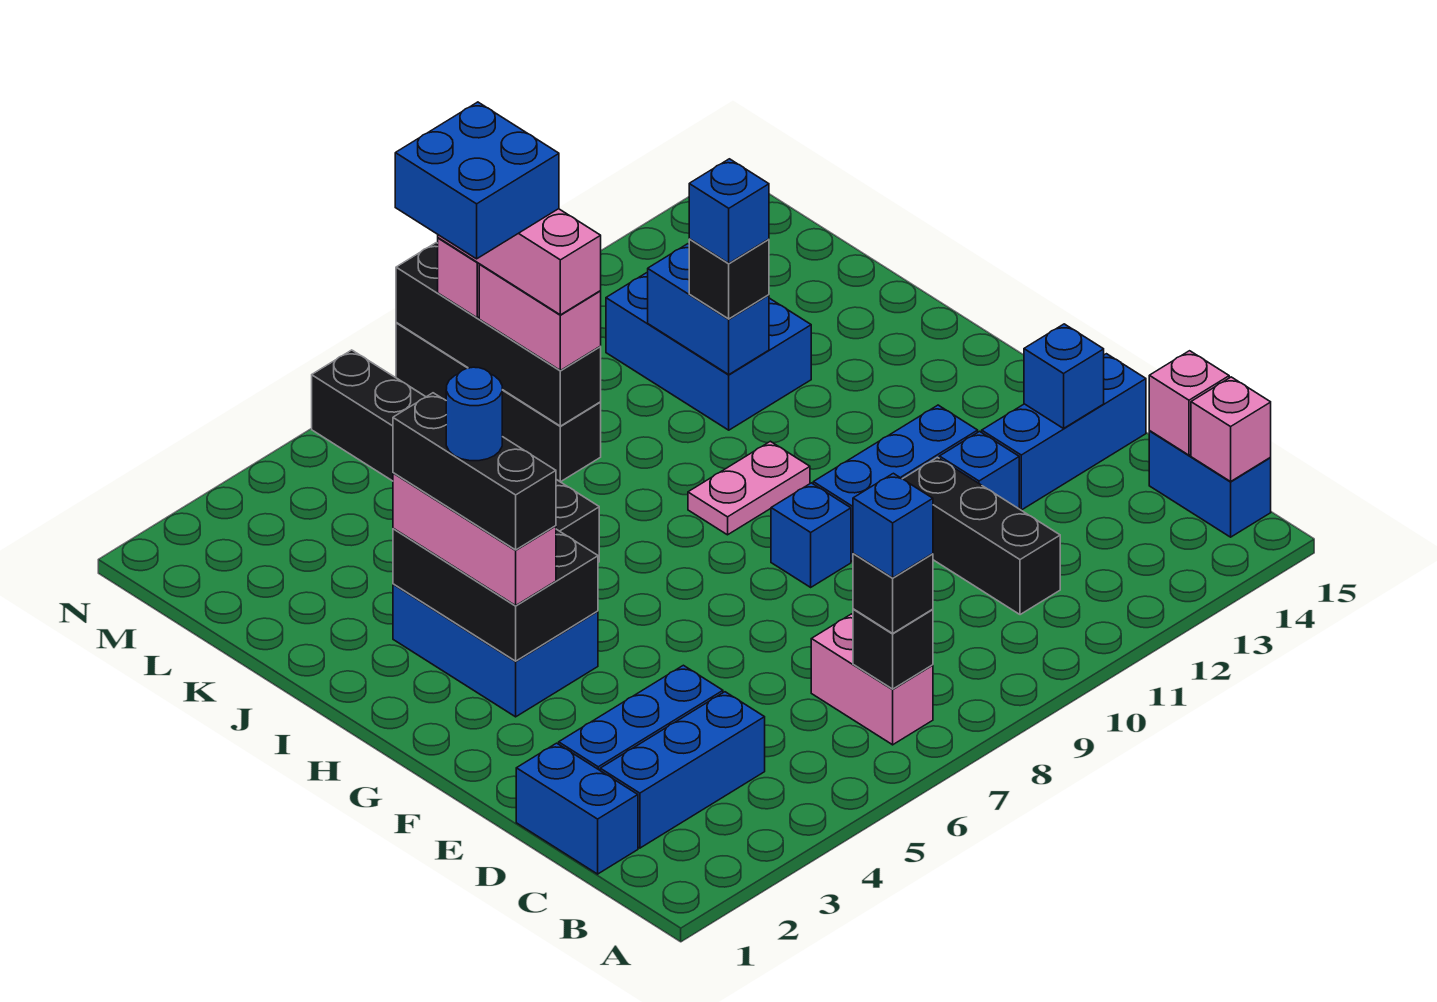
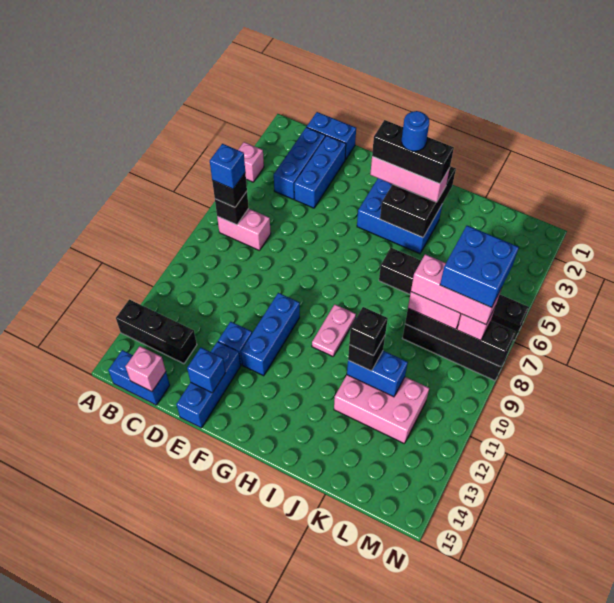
pink brick B15 level 2 -> pink brick A4 level 1
black brick C11:E11 level 1 -> black brick A13:C13 level 1
blue brick F9 level 1 -> none
black brick G3:I4 level 2 -> black brick H2:I4 level 2
blue brick J11:L12 level 1 -> pink brick J11:L12 level 1
blue brick J11 level 4 -> black brick J11 level 4

